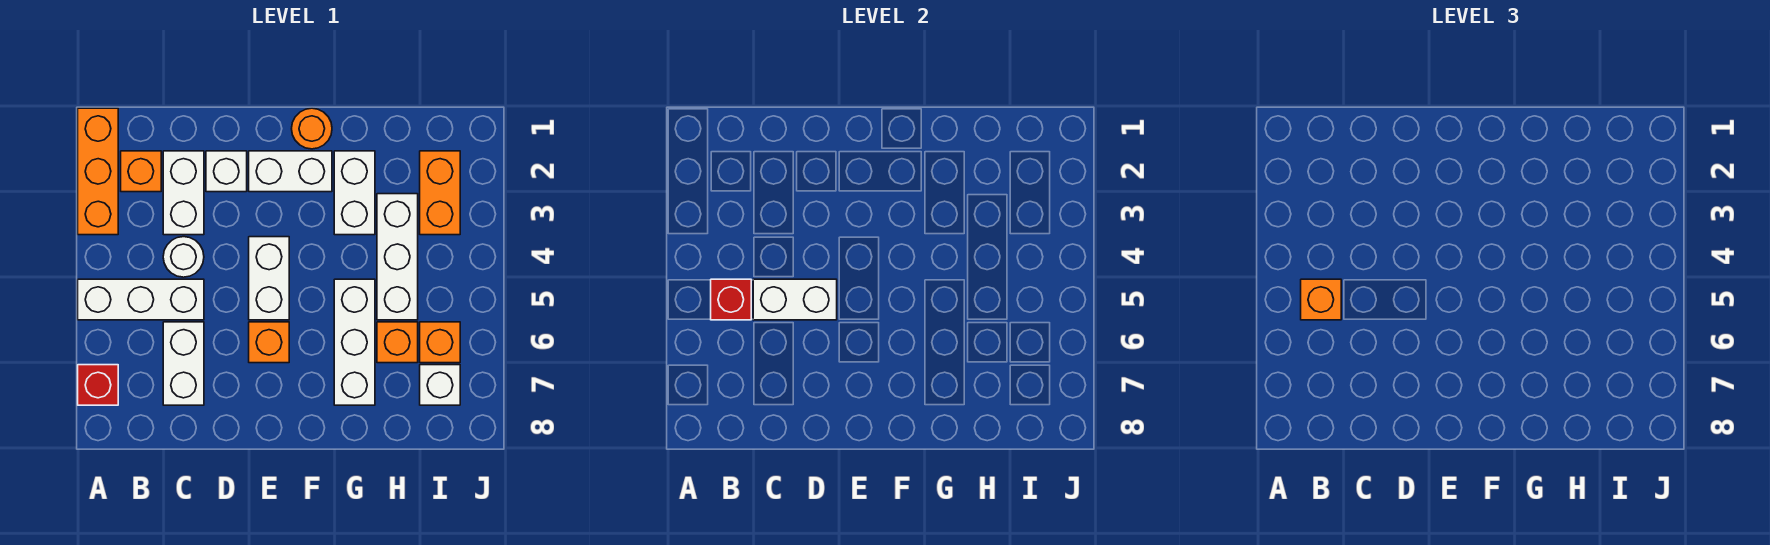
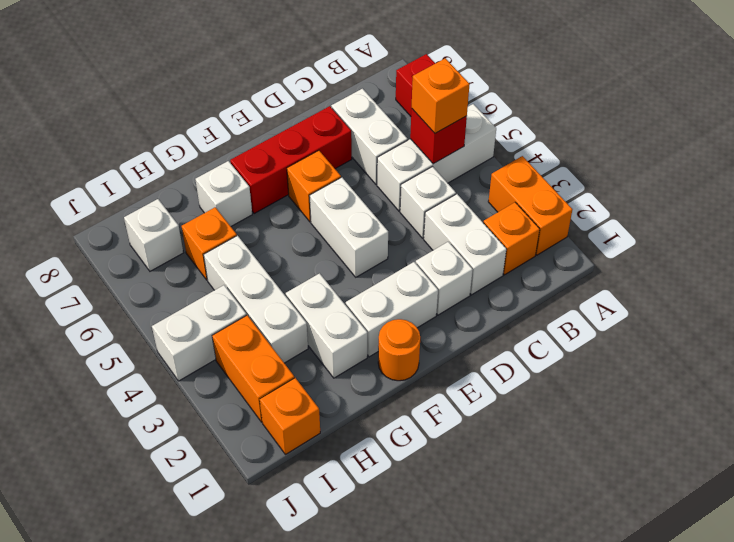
orange brick A1:A3 level 1 -> orange brick A2:A3 level 1
white round brick C4 level 1 -> white brick C4 level 1
white brick C5:D5 level 2 -> white brick I4:J4 level 1
none -> red brick D7:F7 level 1
white brick G5:G7 level 1 -> white brick G7 level 1
orange brick I6 level 1 -> orange brick I1 level 1

